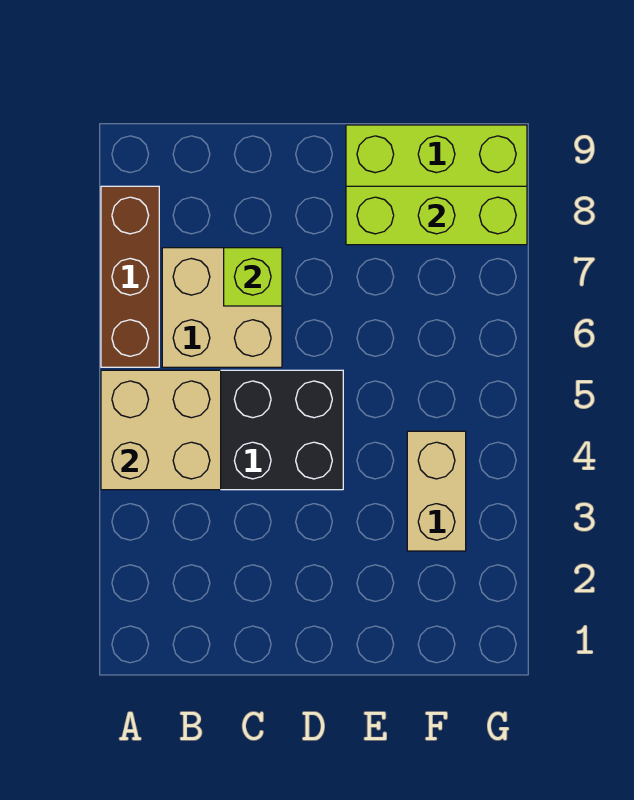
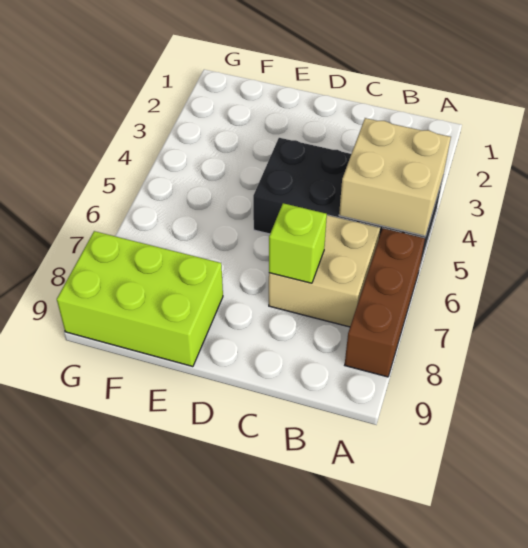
lime brick E8:G8 level 2 -> none
tan brick F3:F4 level 1 -> none

